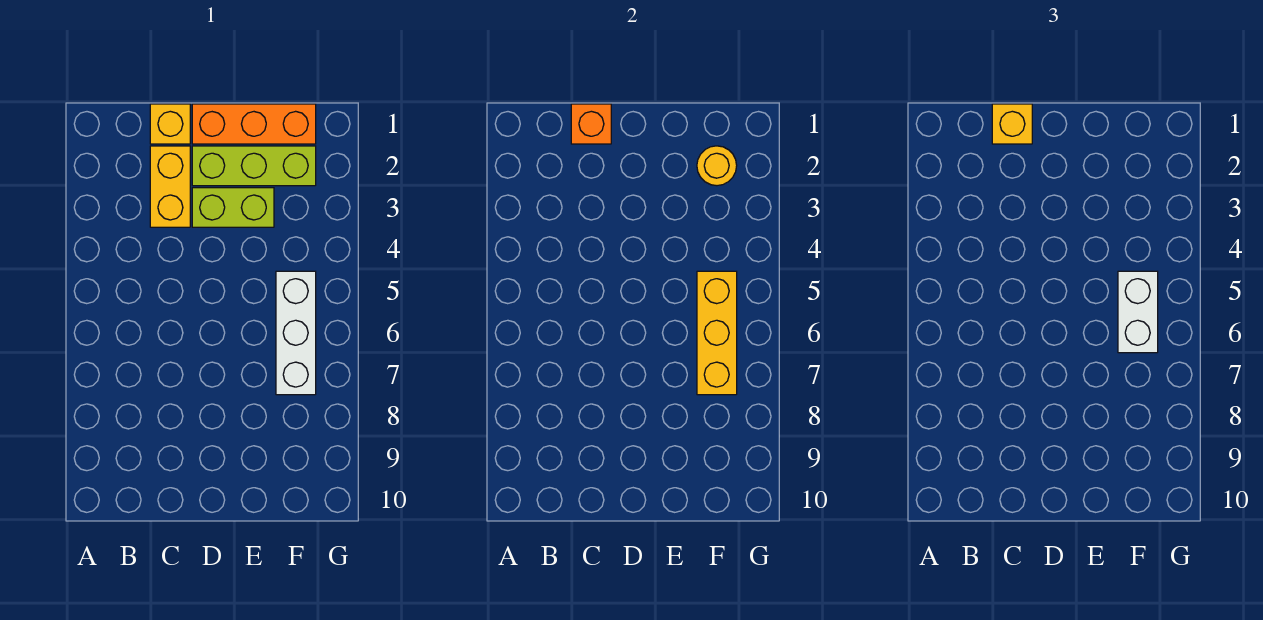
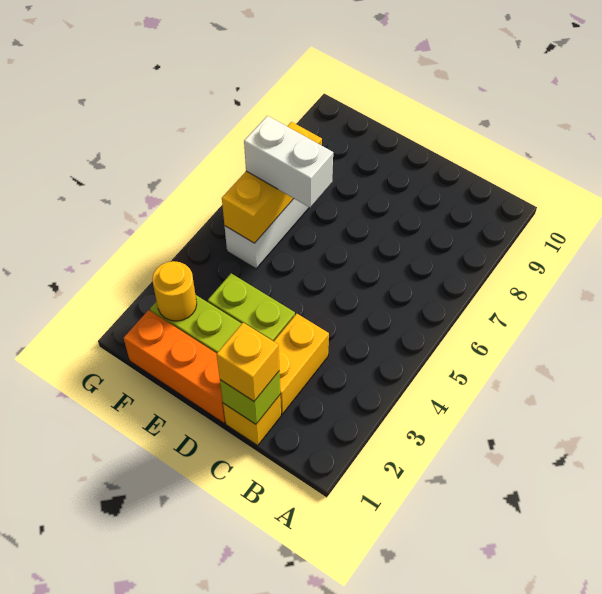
orange brick C1 level 2 -> lime brick C1 level 2
white brick F5:F6 level 3 -> white brick E6:F6 level 3

